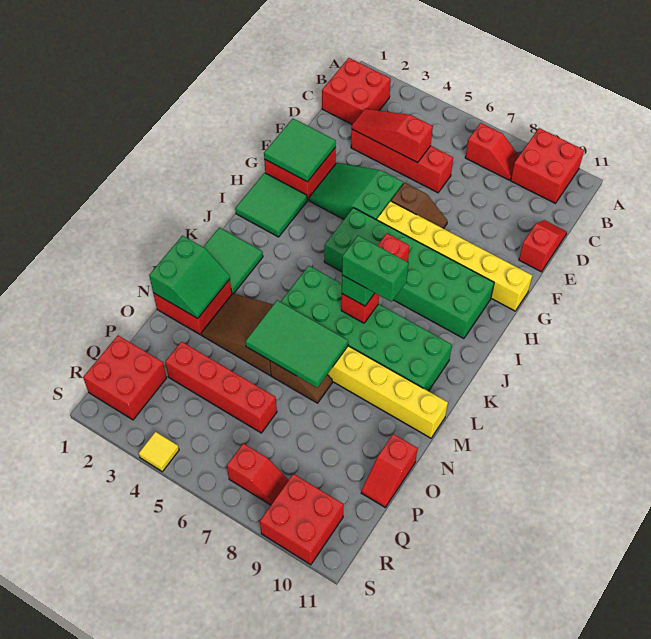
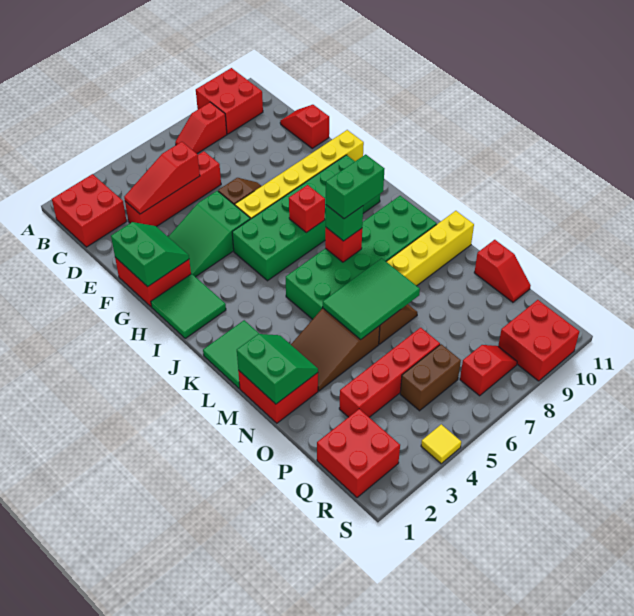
red slope B7:B8 level 1 top 7 -> red slope B7:B8 level 1 top 8
green tile F1:G2 level 2 -> green slope F1:G2 level 2 top 1
none -> brown brick Q5:Q6 level 1

